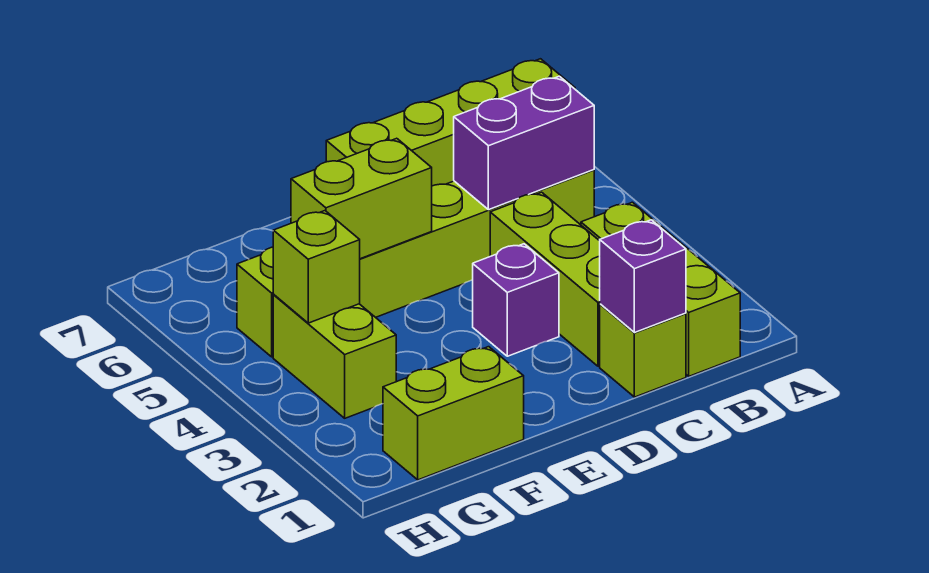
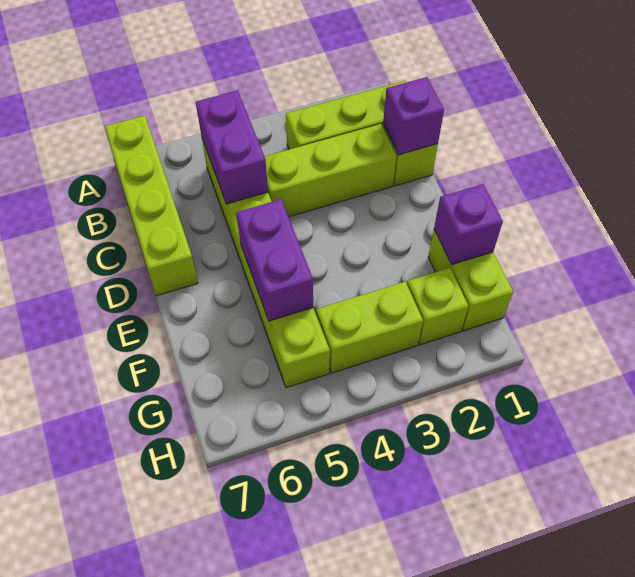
purple brick D3 level 1 -> purple brick F1 level 2
lime brick E5:F5 level 2 -> purple brick E5:F5 level 2
lime brick G4 level 2 -> lime brick G2 level 1

